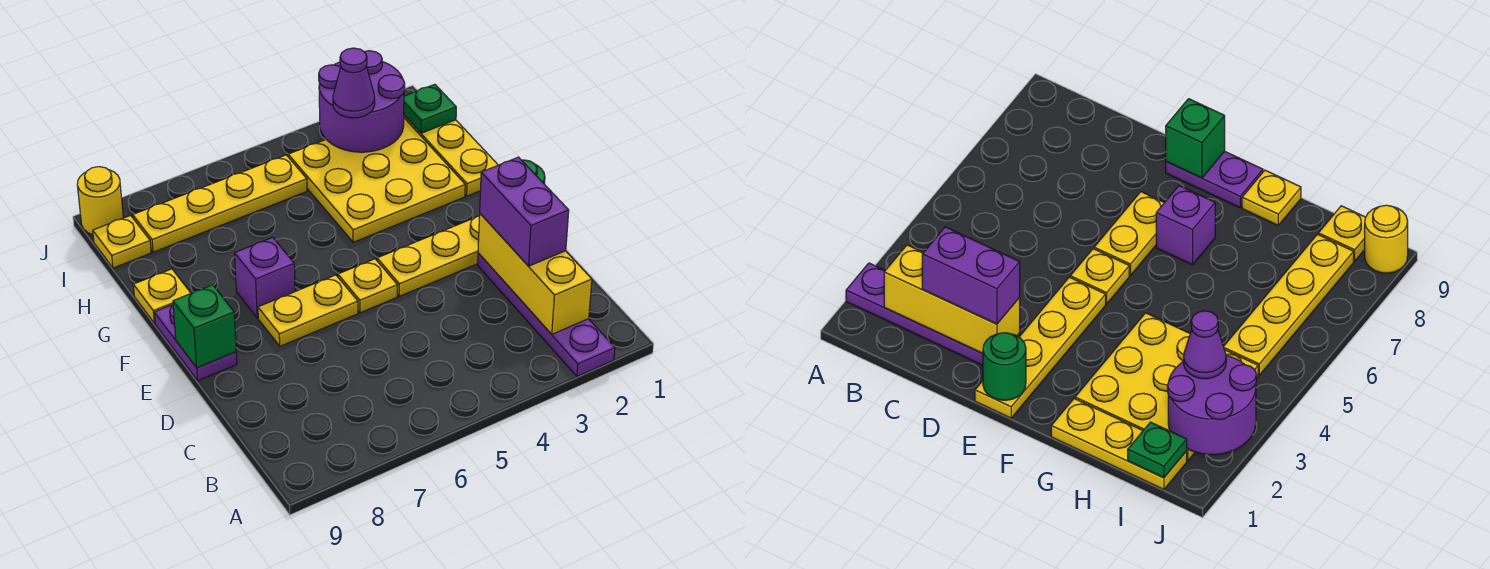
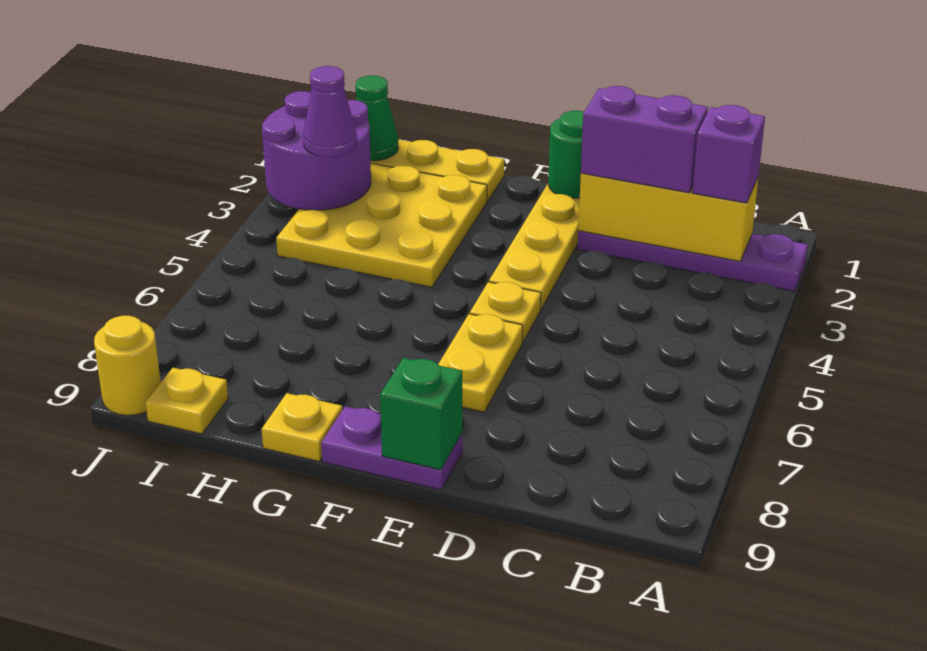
purple brick F7 level 1 -> purple brick B2 level 3
green plate I1 level 2 -> green cone I1 level 2
yellow plate I5:I8 level 1 -> none

